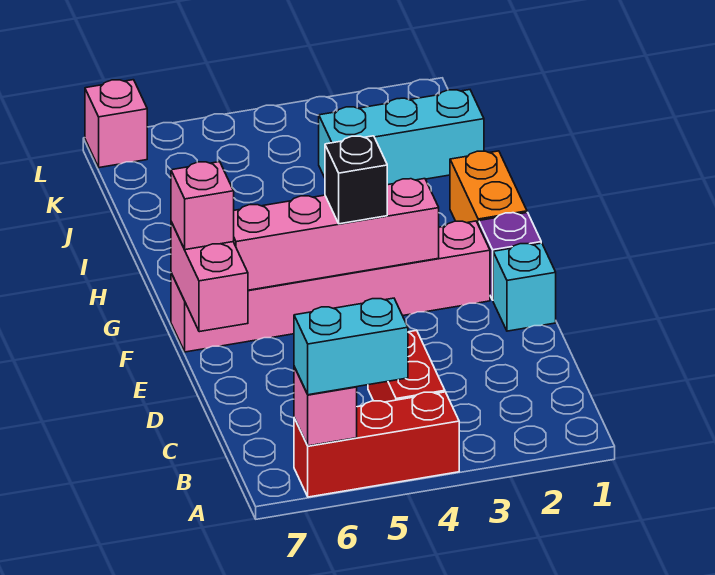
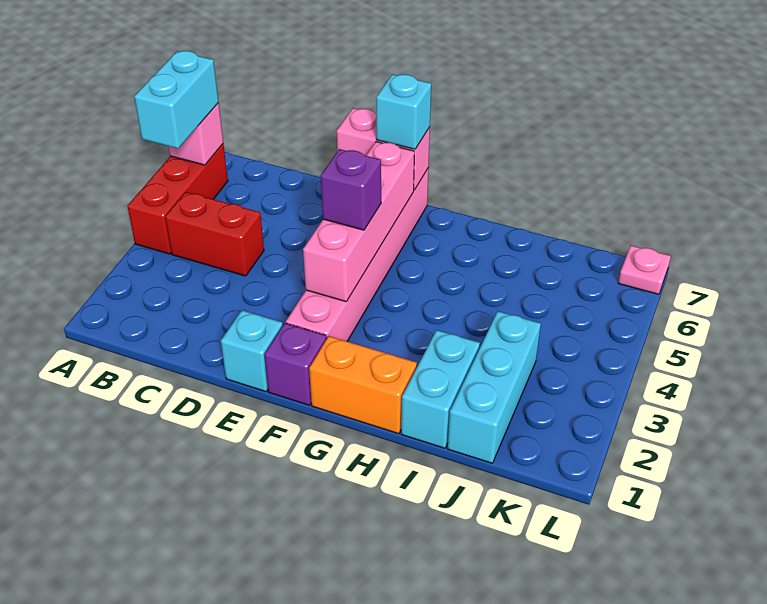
black brick F4 level 3 -> purple brick F4 level 3
pink brick F7 level 3 -> cyan brick F7 level 3
none -> cyan brick I1:I2 level 1
pink brick L7 level 1 -> pink plate L7 level 1

